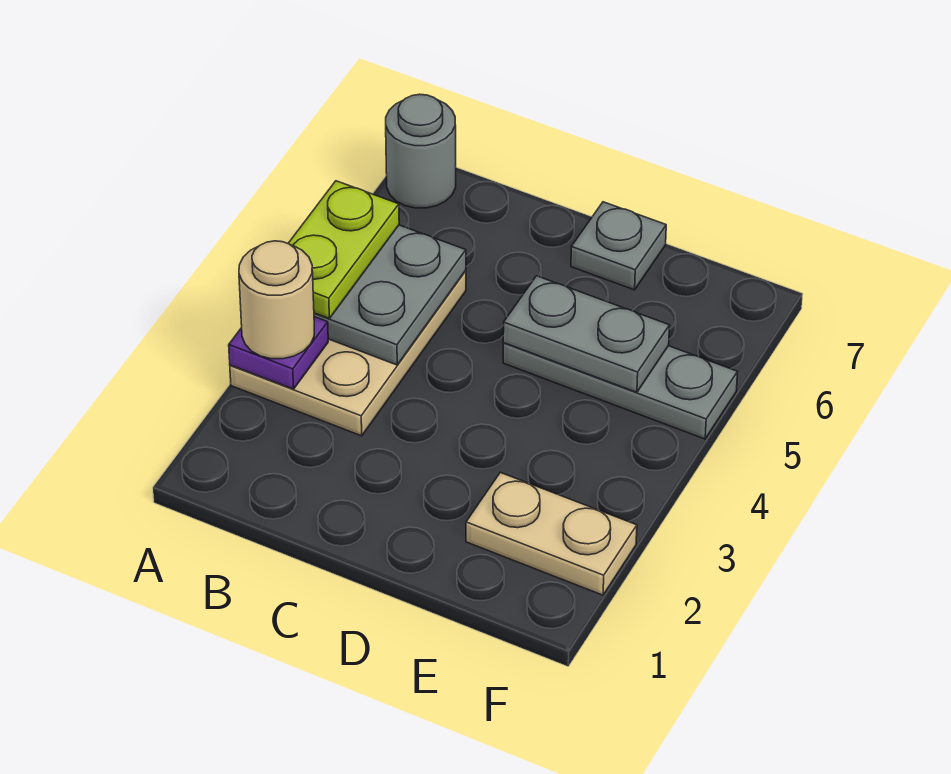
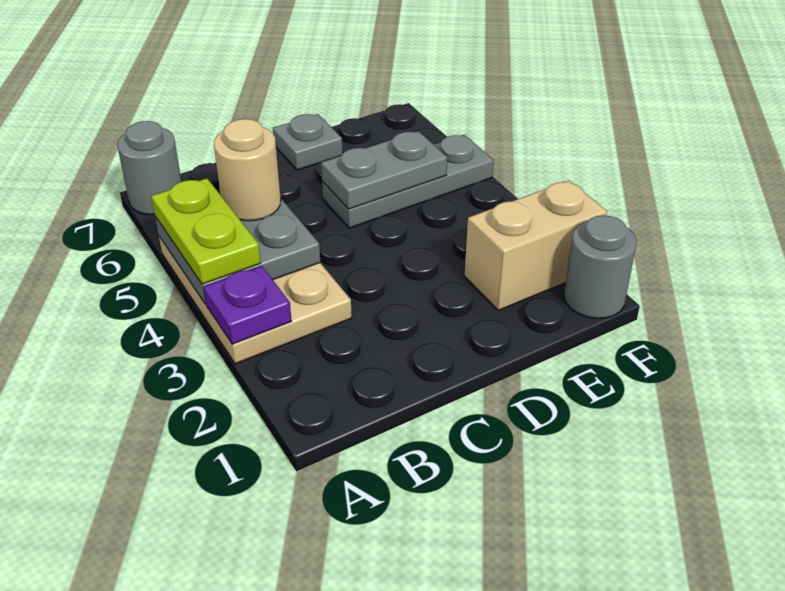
tan round brick A3 level 3 -> tan round brick B5 level 3
tan plate E2:F2 level 1 -> tan brick E2:F2 level 1
none -> grey round brick F1 level 1

